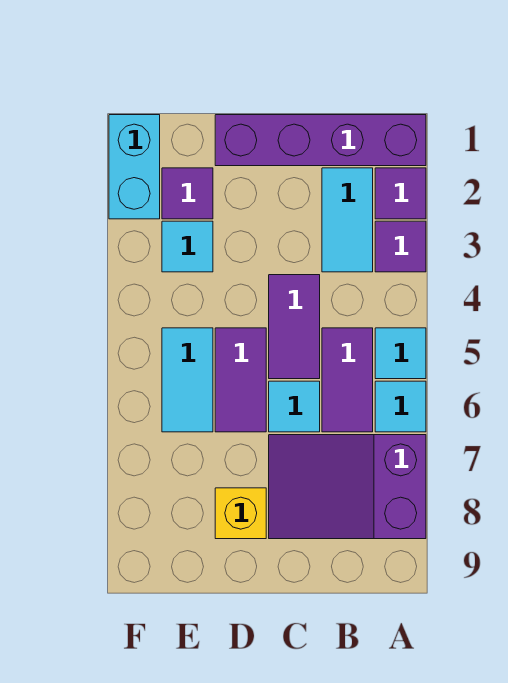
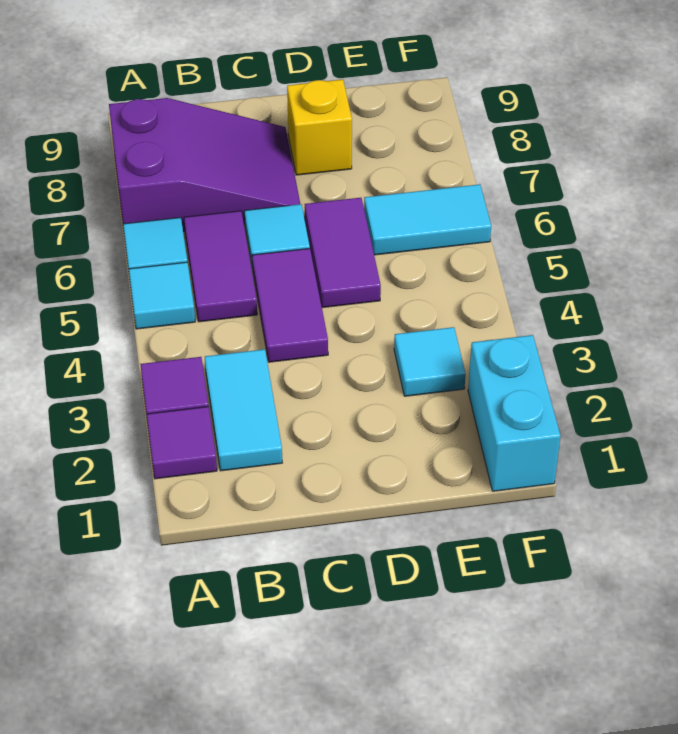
purple brick A1:D1 level 1 -> none
purple tile E2 level 1 -> none
cyan tile E5:E6 level 1 -> cyan tile E6:F6 level 1

